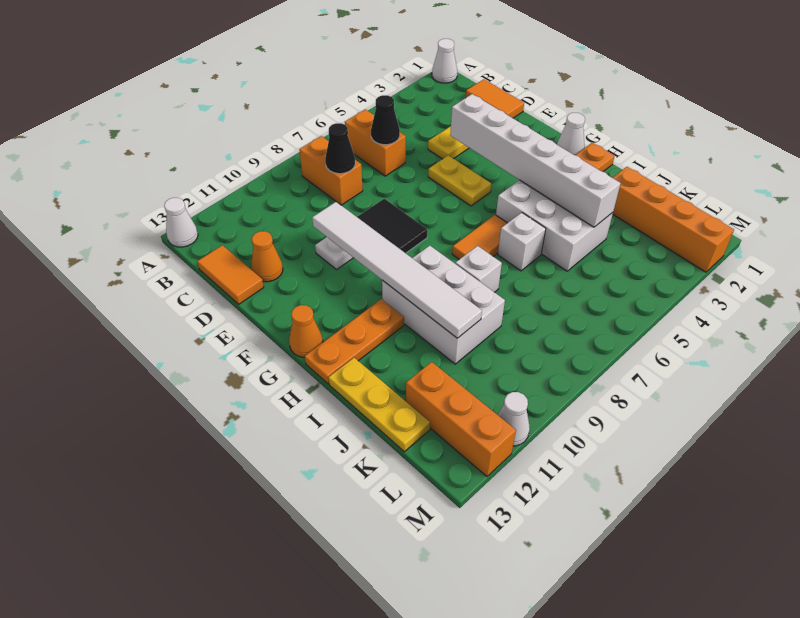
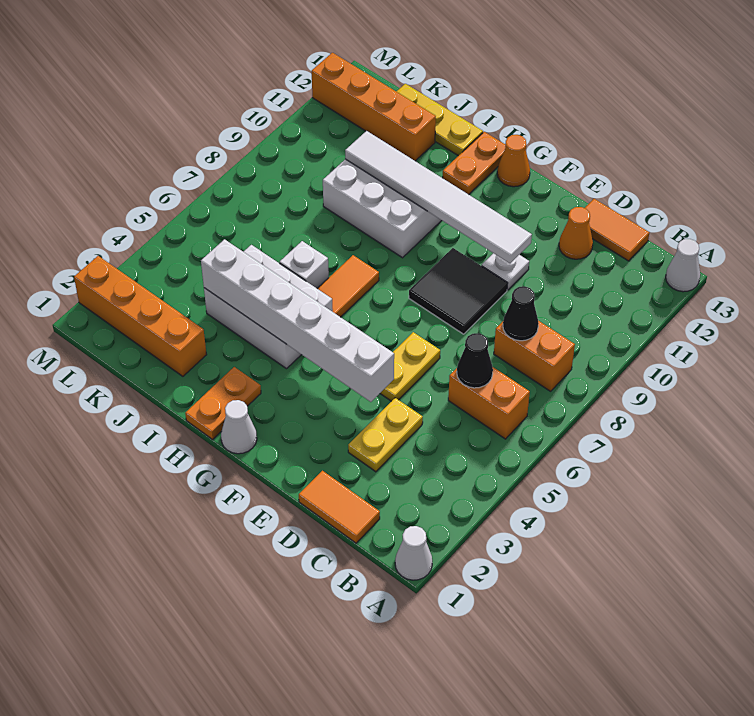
yellow plate E5:F5 level 1 -> yellow plate E5:E6 level 1
orange plate H11:H13 level 1 -> orange plate H12:H13 level 1
white brick I8 level 1 -> none
orange brick K12:M12 level 1 -> orange brick J12:M12 level 1
white cone M11 level 1 -> none

